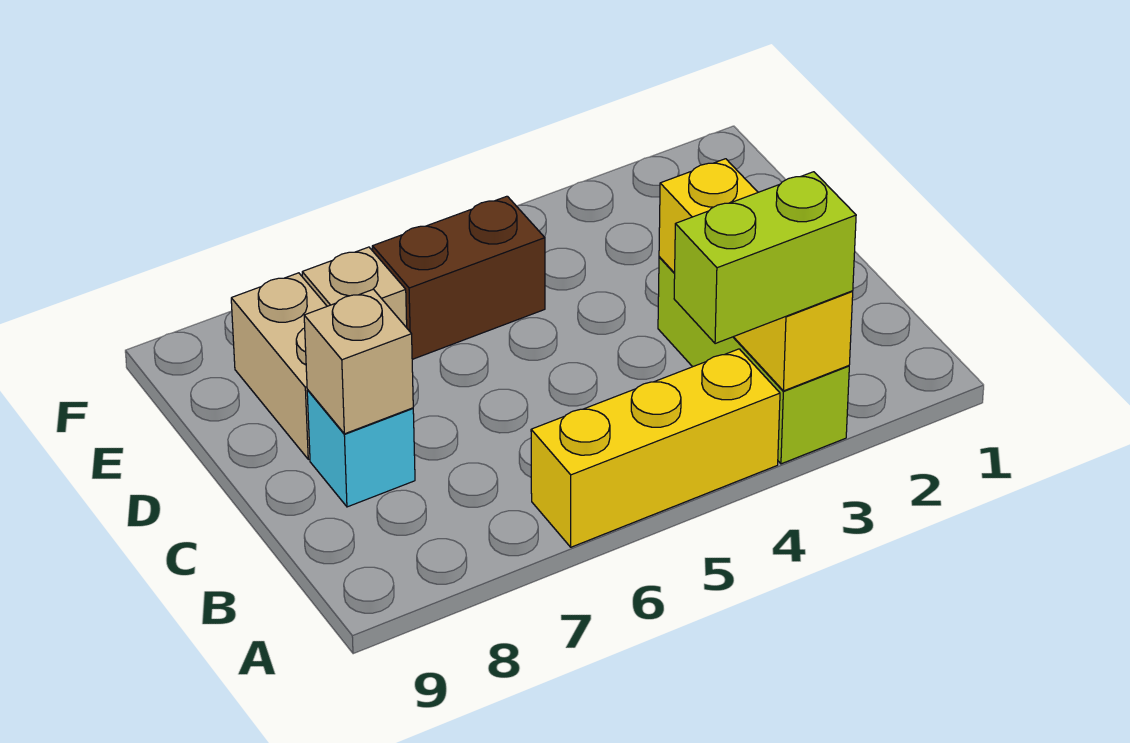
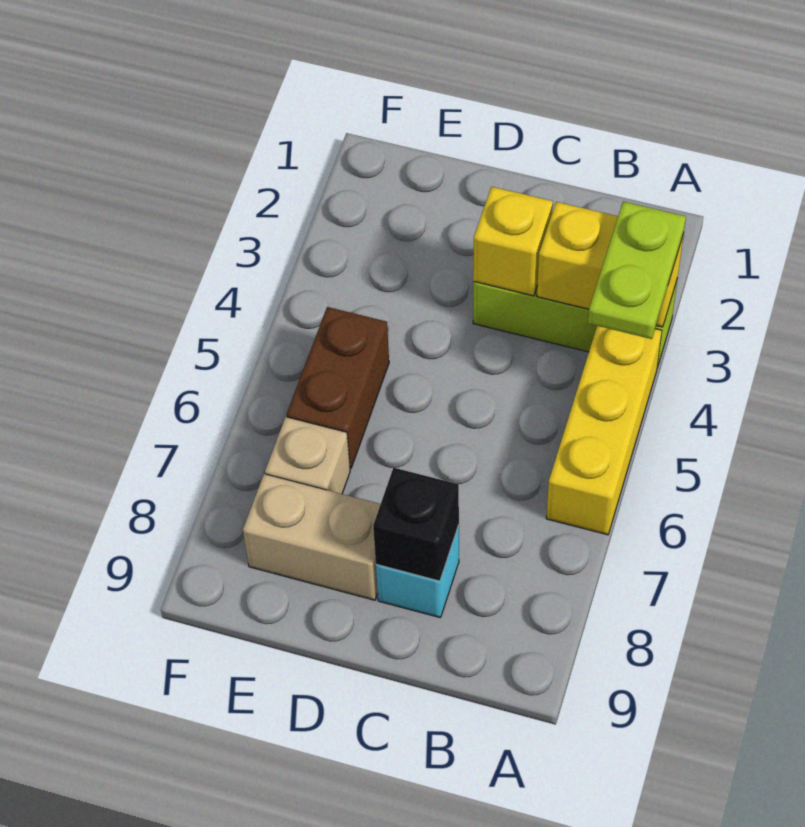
lime brick A3:A4 level 3 -> lime plate A3:A4 level 3
tan brick C8 level 2 -> black brick C8 level 2

